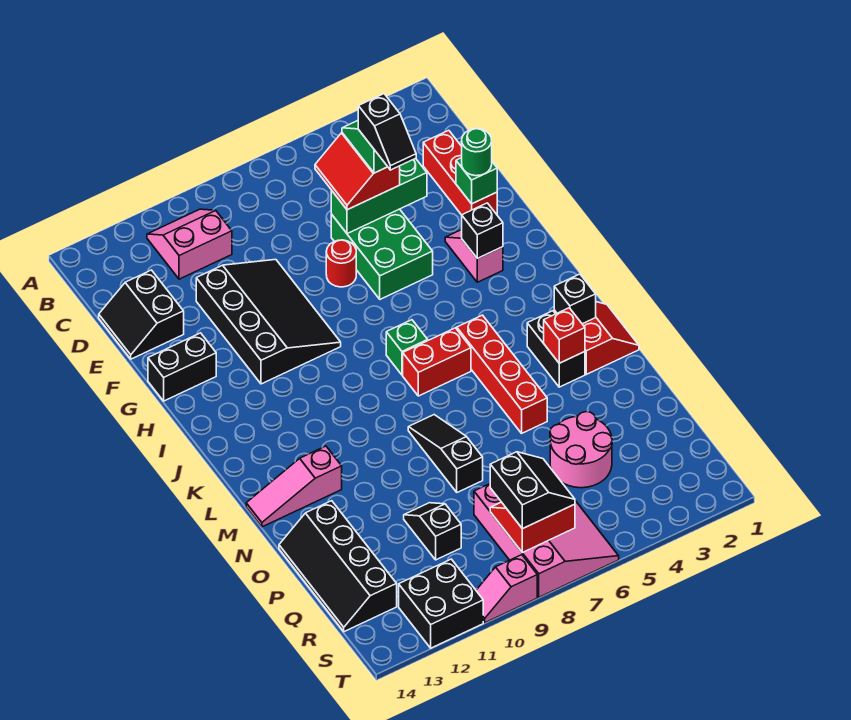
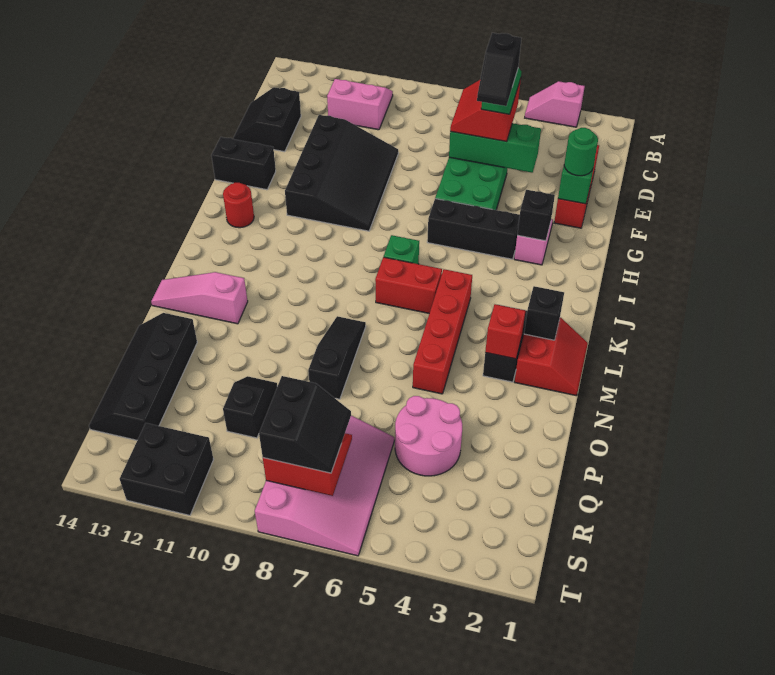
red round brick F7 level 1 -> red round brick I13 level 1
none -> black brick H4:H6 level 1
pink slope T9:T10 level 1 top 9 -> pink slope A3:A4 level 1 top 3

